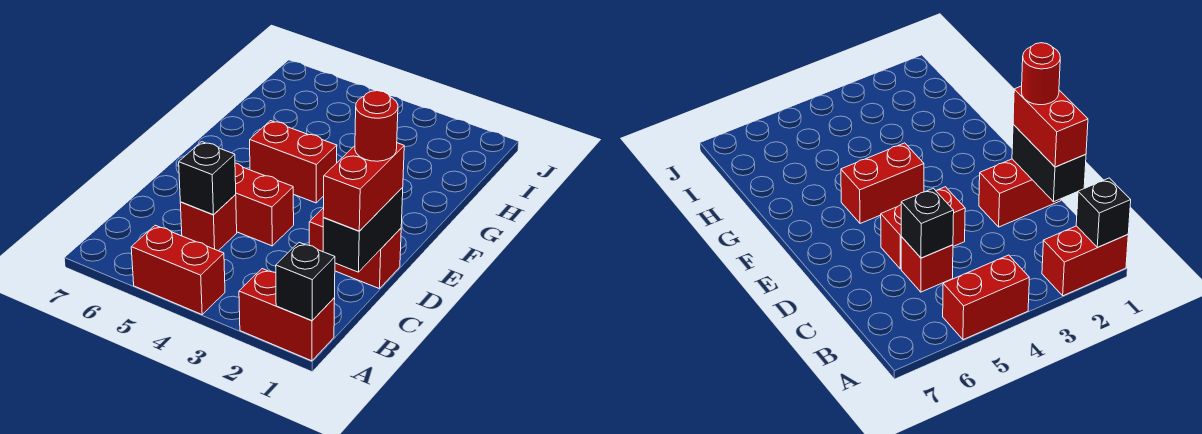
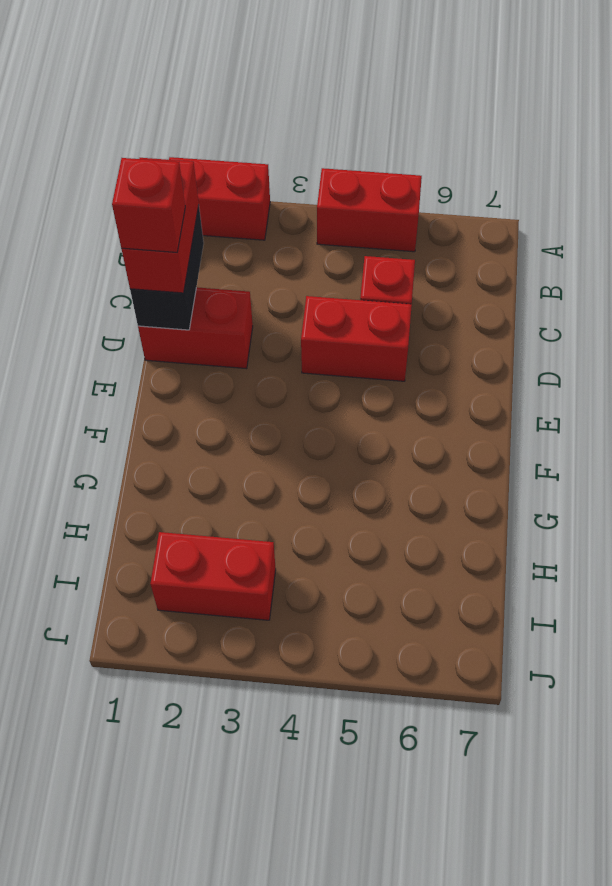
black brick A1 level 2 -> none
black brick C5 level 2 -> none
red round brick D1 level 4 -> red brick D1 level 4
red brick F4:F5 level 1 -> red brick I2:I3 level 1

